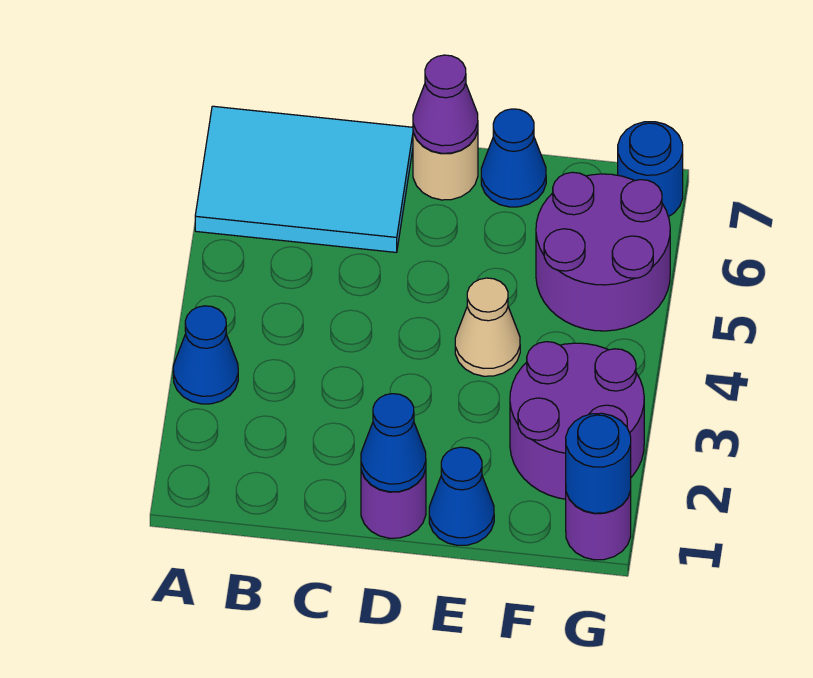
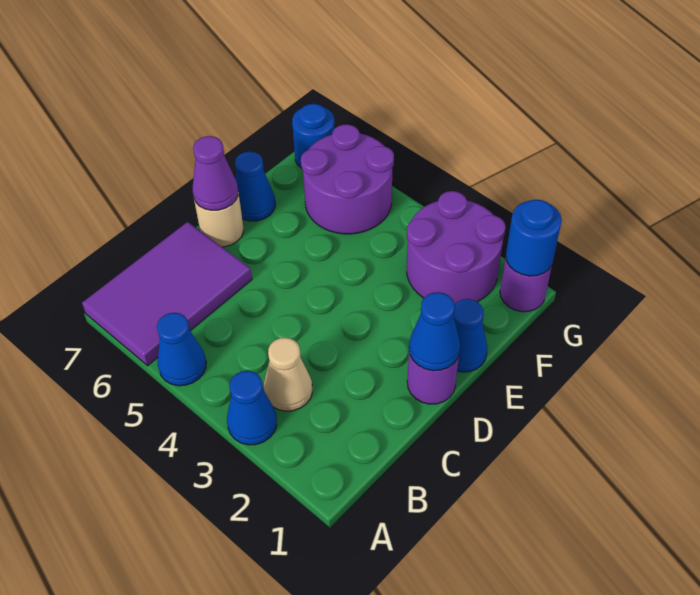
none -> blue cone A5 level 1
cyan tile A6:C7 level 1 -> purple tile A6:C7 level 1
tan cone E4 level 1 -> tan cone B3 level 1

